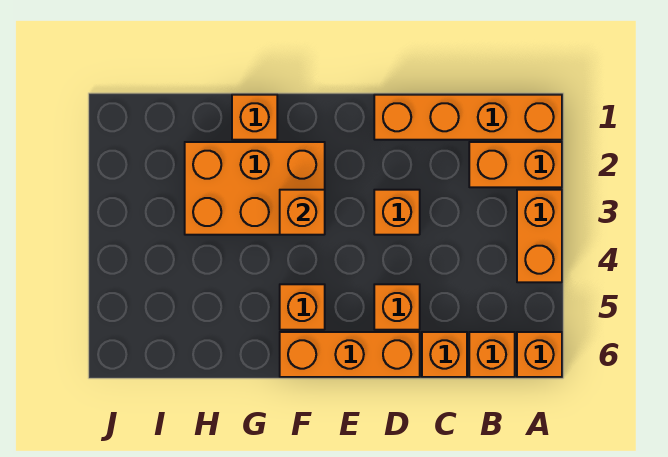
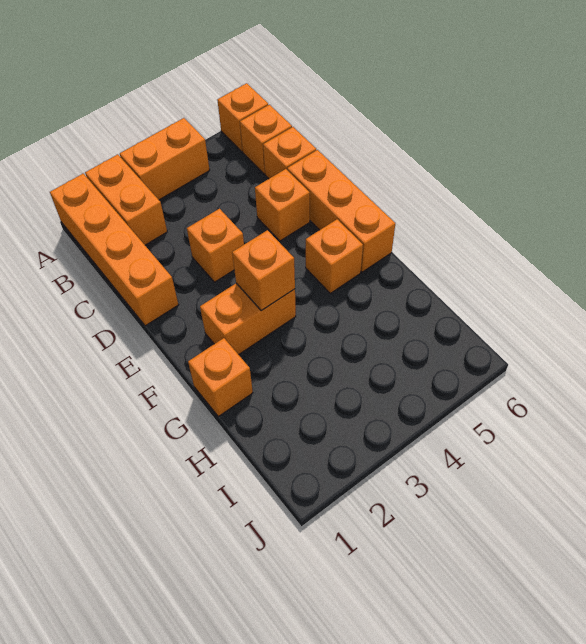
orange brick F2:H3 level 1 -> orange brick F2:F3 level 1

